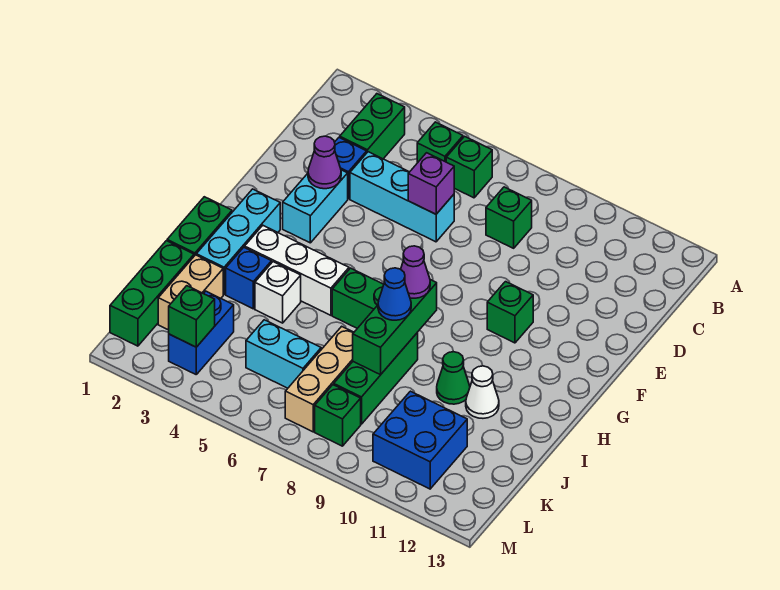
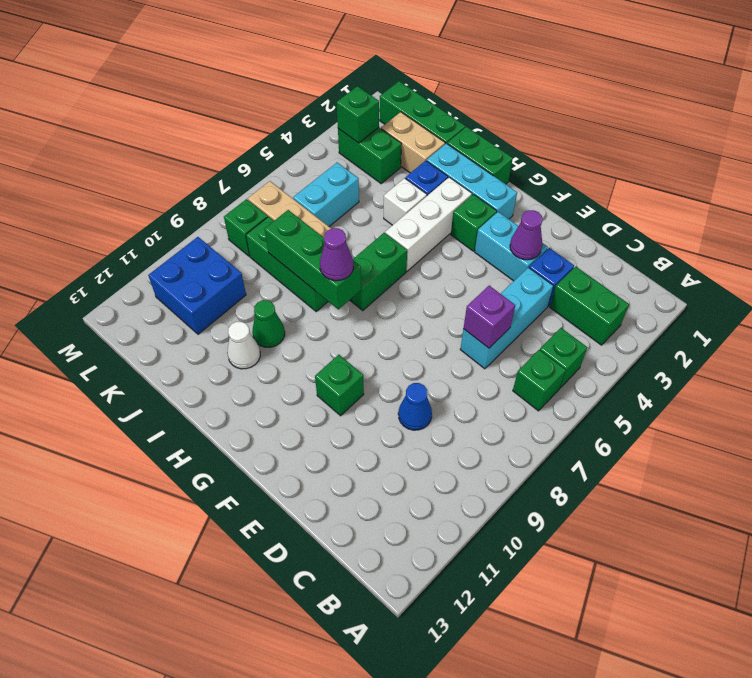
green brick C8 level 1 -> green brick G3 level 1
blue cone I8 level 3 -> blue cone D9 level 1
blue brick K3:L3 level 1 -> green brick K3:L3 level 1

